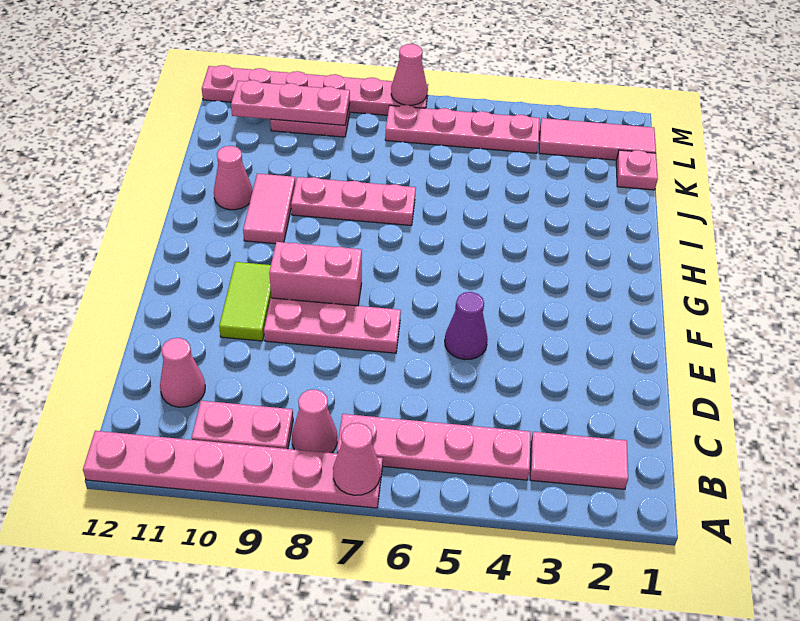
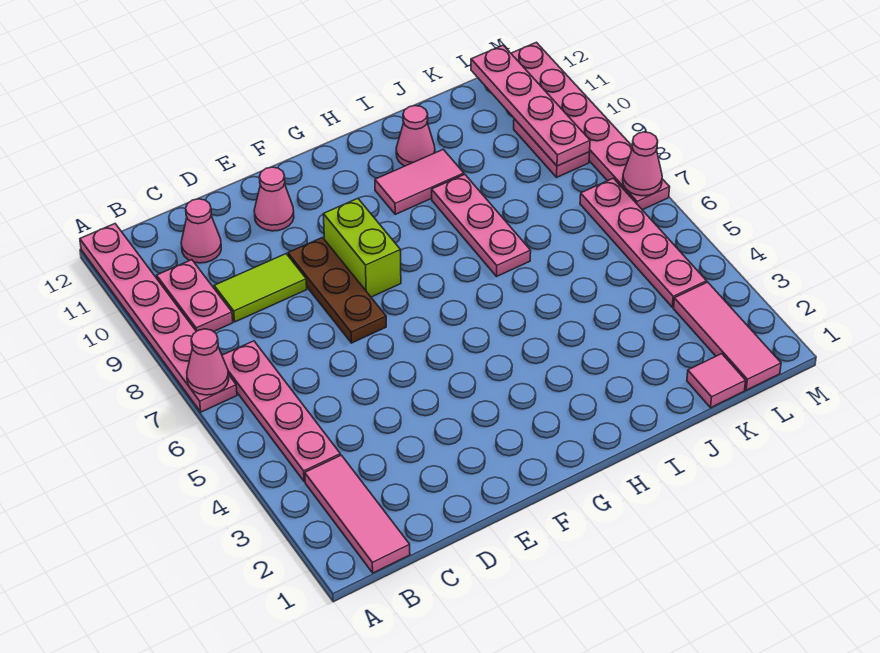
pink tile B2:B3 level 1 -> pink tile B1:B3 level 1
pink cone B8 level 1 -> pink cone E11 level 1
purple cone E5 level 1 -> none
pink plate E7:E9 level 1 -> brown plate E7:E9 level 1
lime tile E10:F10 level 1 -> lime tile C9:D9 level 1
pink brick F8:F9 level 1 -> lime brick F8:F9 level 1
pink plate K1 level 1 -> pink tile K1 level 1
pink plate L9:L11 level 2 -> pink plate L9:L12 level 2

